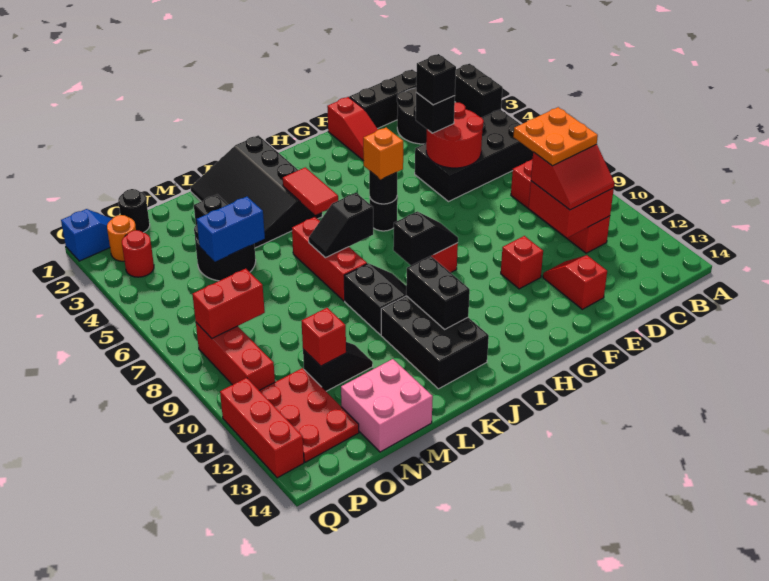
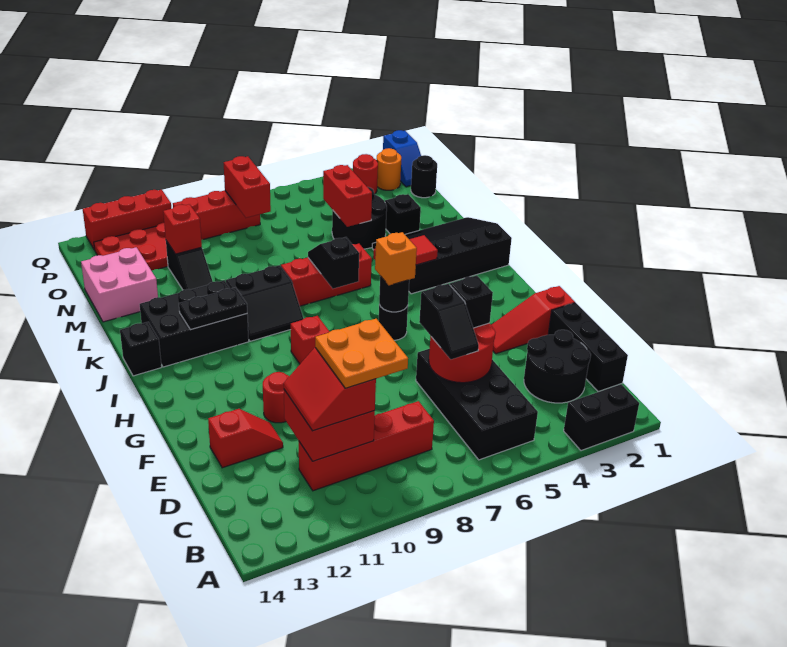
black brick E5 level 4 -> black brick J14 level 1
red brick F11 level 1 -> red round brick F11 level 1
black slope H9:I9 level 2 top I -> black slope D6:E6 level 3 top E
black brick J11:J12 level 2 -> black plate J11:J12 level 2
blue brick M5:N5 level 2 -> red brick M5:N5 level 2

